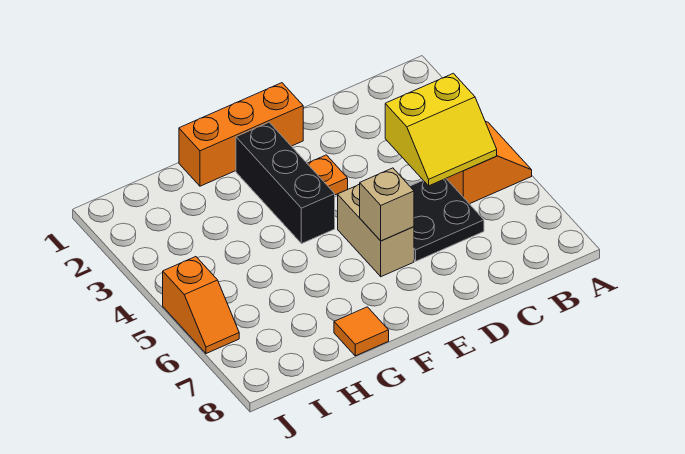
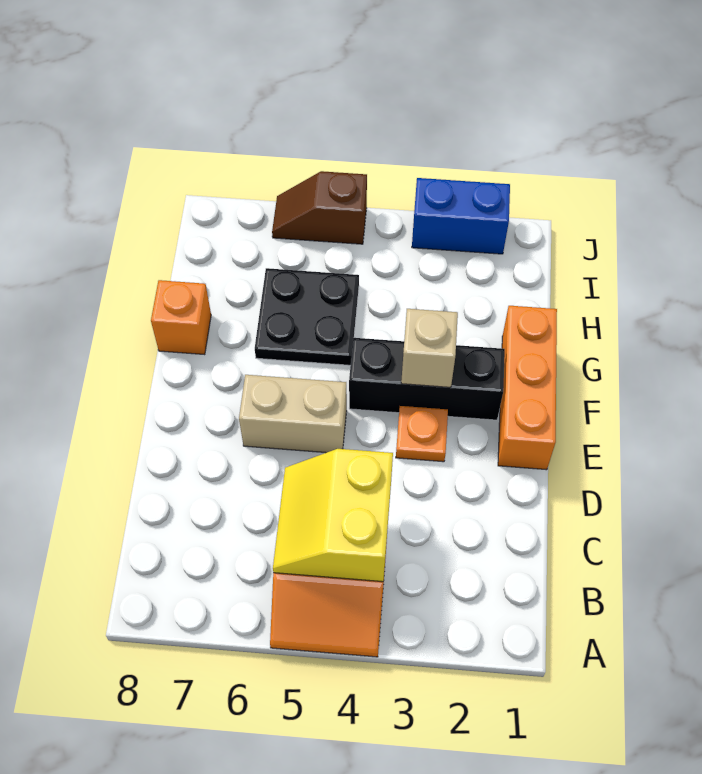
black plate C5:D6 level 1 -> black plate G5:H6 level 1
tan brick E6 level 2 -> tan brick F3 level 2
orange tile G8 level 1 -> orange brick G8 level 1
none -> blue brick J2:J3 level 1
orange slope J5:J6 level 1 top 5 -> brown slope J5:J6 level 1 top 5

